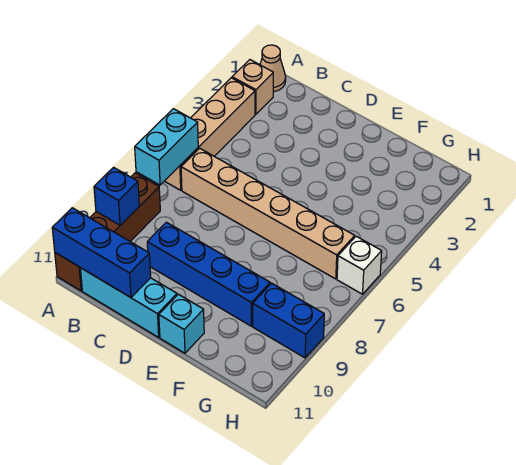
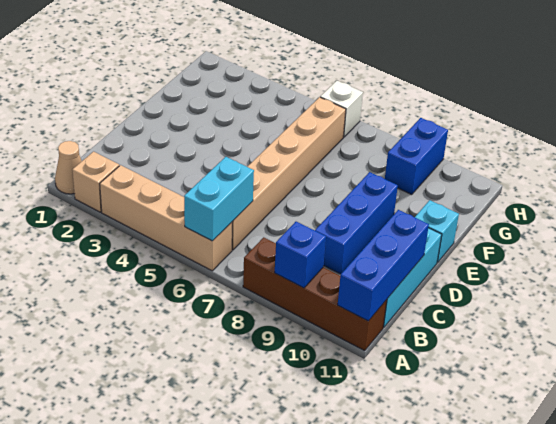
cyan brick A6:A7 level 2 -> cyan brick A6:B6 level 2
blue brick C9:F9 level 1 -> blue brick C9:E9 level 1

